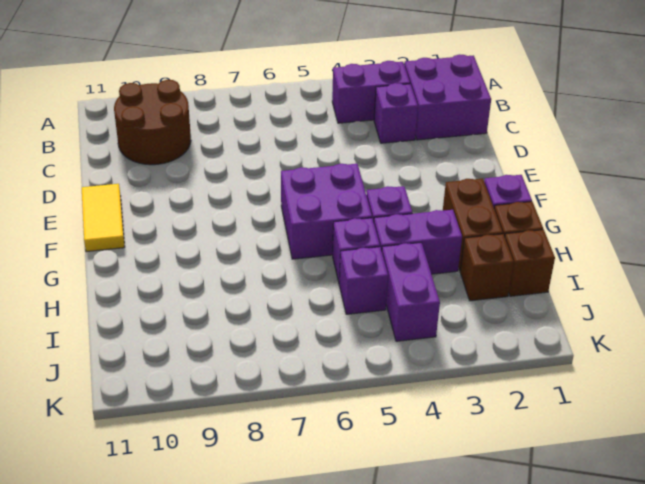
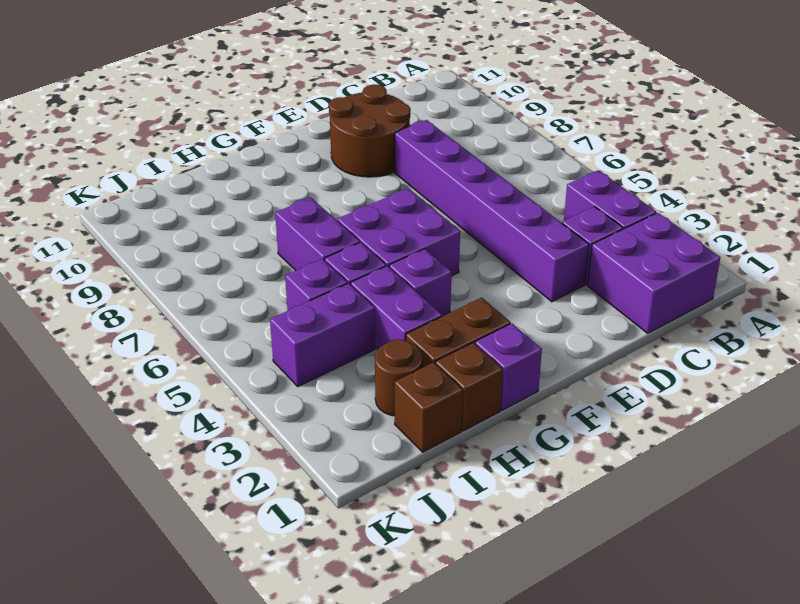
brown round brick B9:C10 level 1 -> brown round brick D9:E10 level 1
none -> purple brick D3:D8 level 1
yellow tile E11:F11 level 1 -> none
none -> purple brick H6:H7 level 1
brown brick I2 level 1 -> brown round brick I2 level 1

